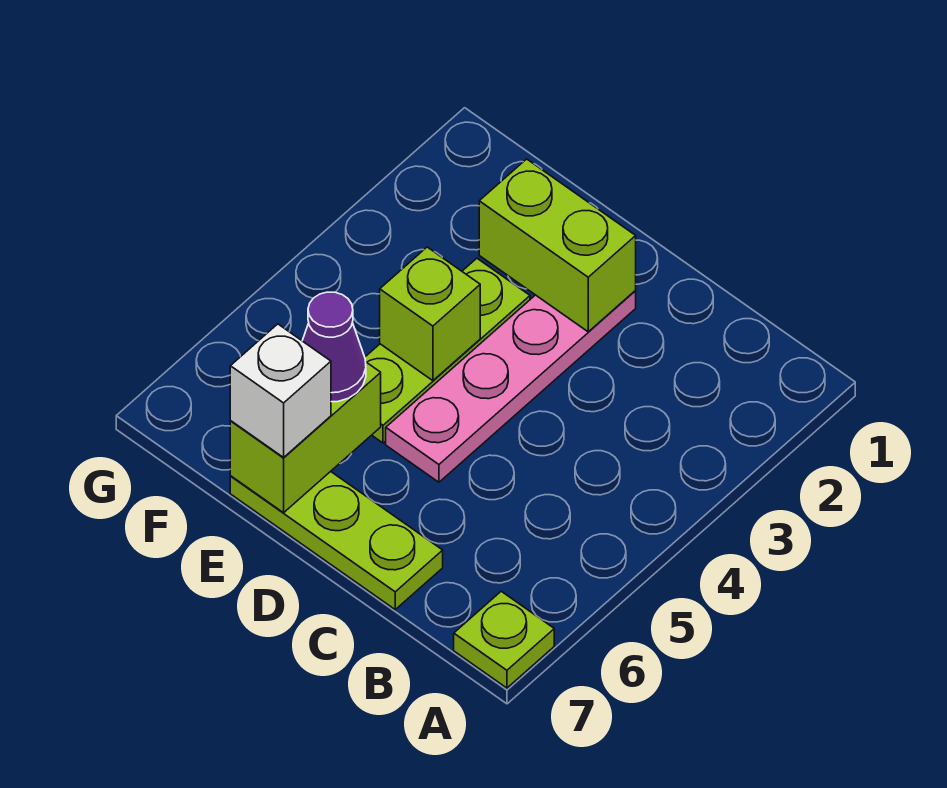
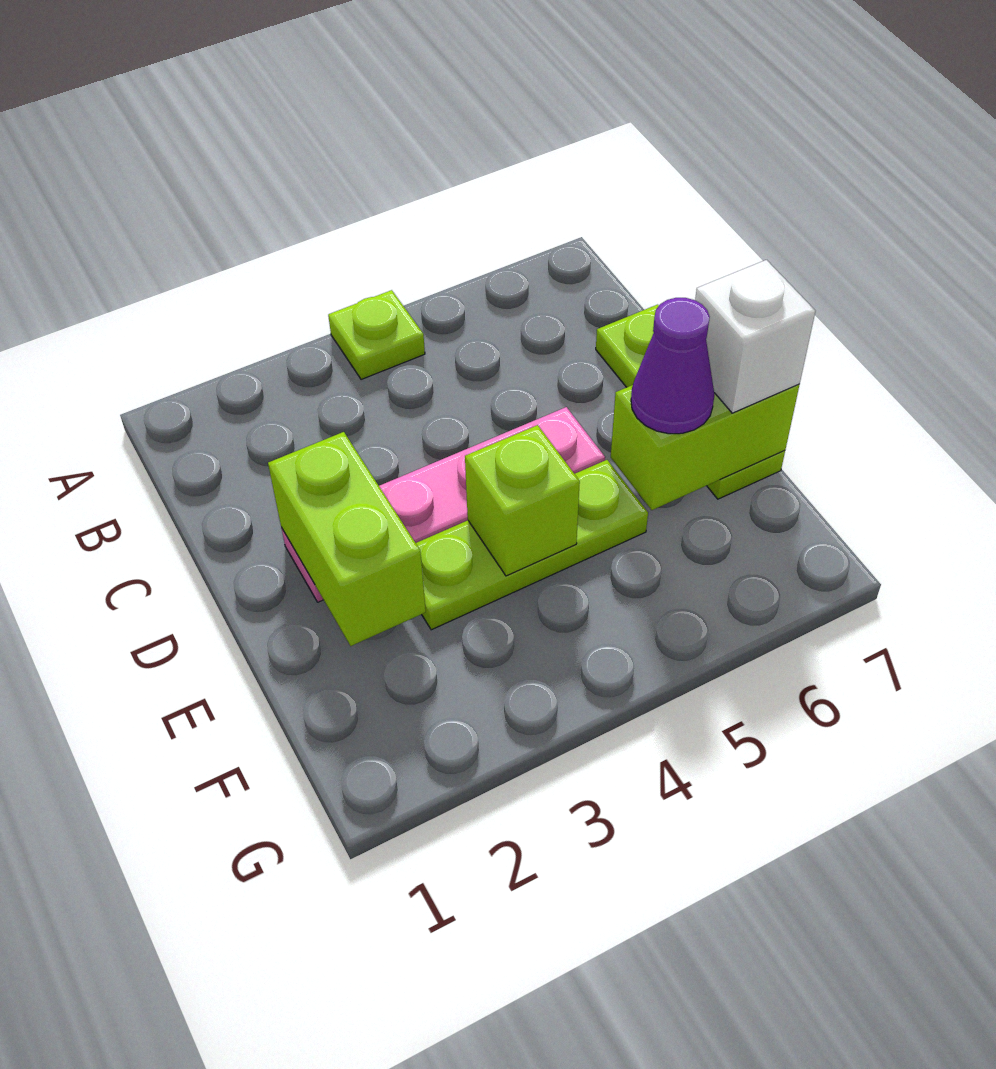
lime plate A7 level 1 -> lime plate A4 level 1

